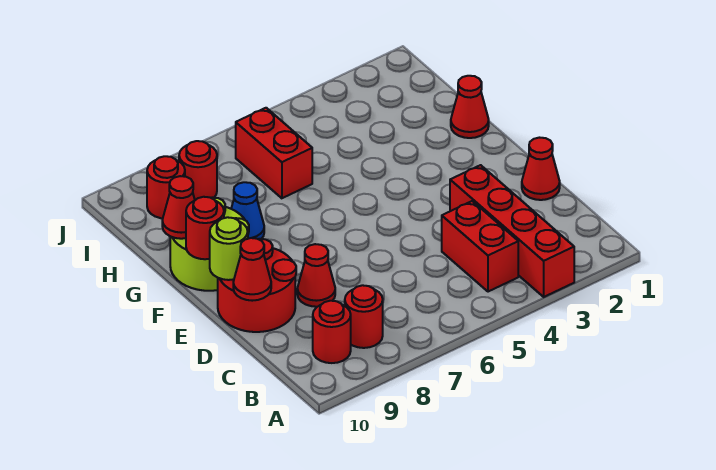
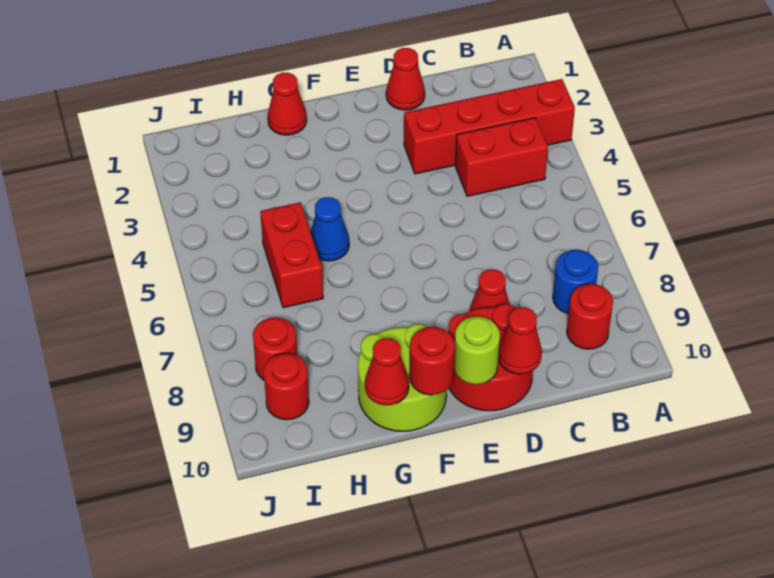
red round brick B8 level 1 -> blue round brick B8 level 1
blue cone G8 level 1 -> blue cone G5 level 1
red brick H6:I6 level 1 -> red brick H5:H6 level 1

